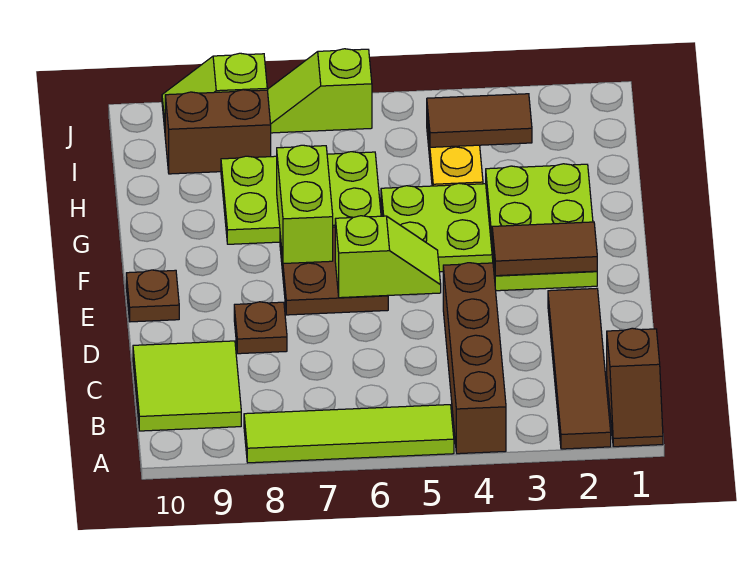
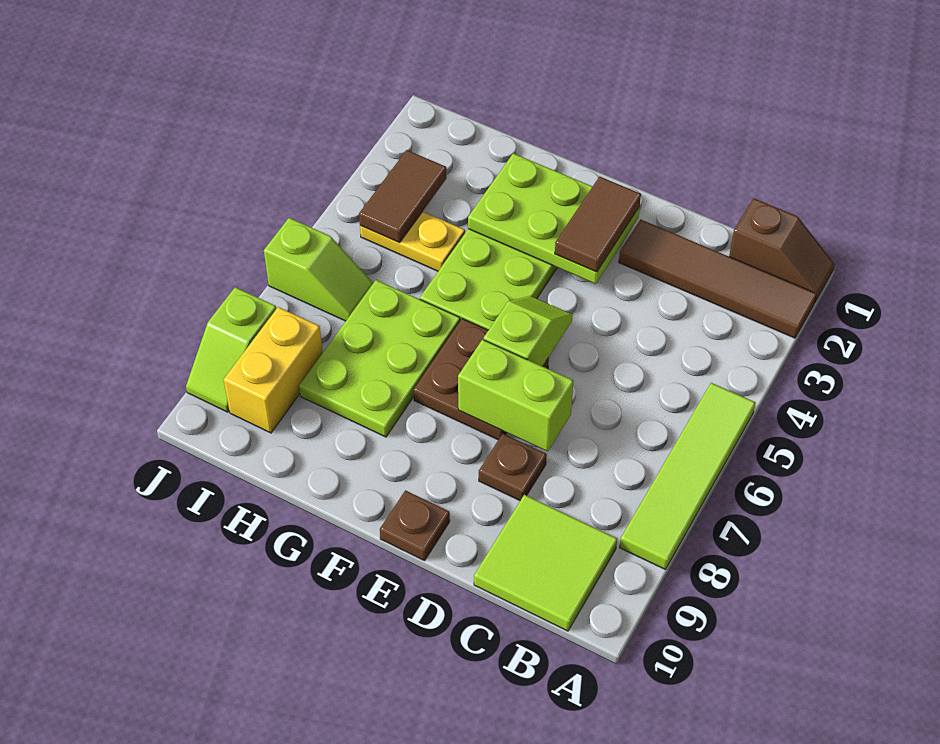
brown brick A4:D4 level 1 -> none
lime brick F7:G7 level 2 -> lime brick D7:E7 level 2
brown brick I8:I9 level 1 -> yellow brick I8:I9 level 1
lime slope J6:J7 level 1 top 6 -> lime slope I6:J6 level 1 top J

